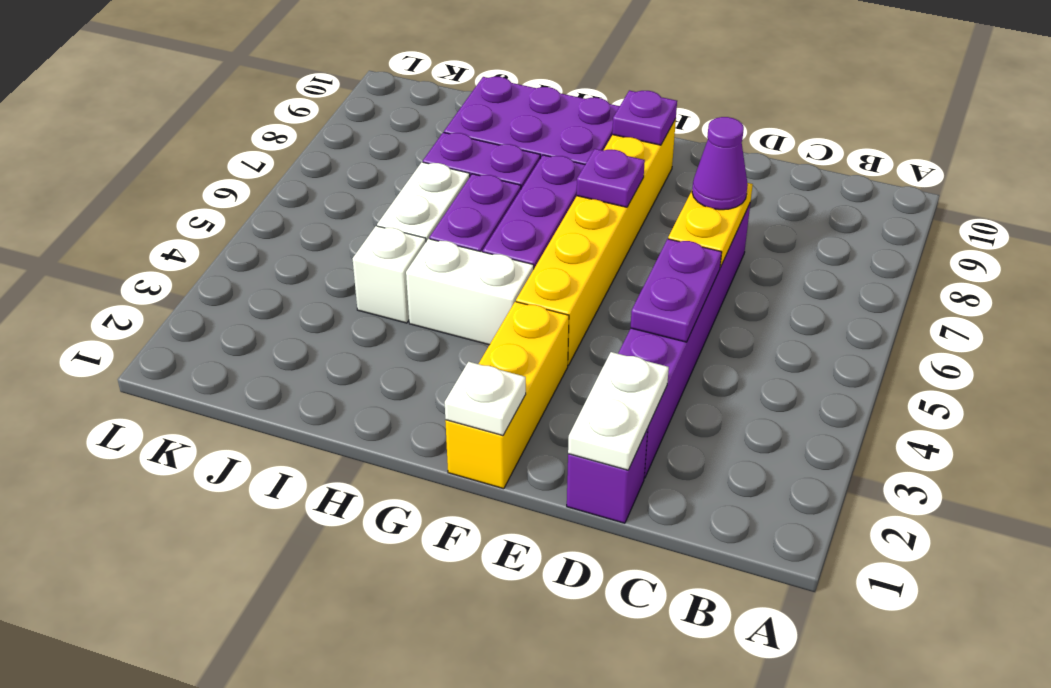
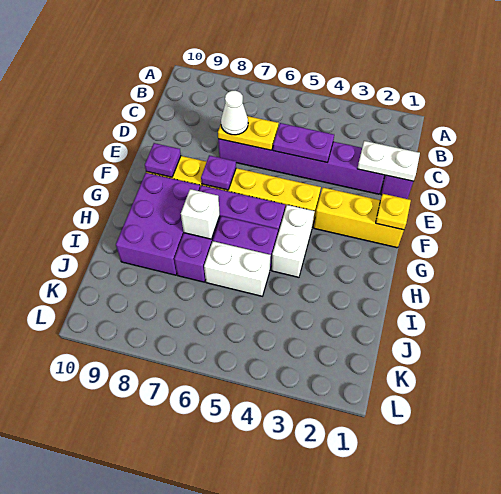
purple cone D7 level 3 -> white cone D7 level 3
white plate F1 level 2 -> yellow plate F1 level 2
white brick I4 level 1 -> white brick H7 level 2

